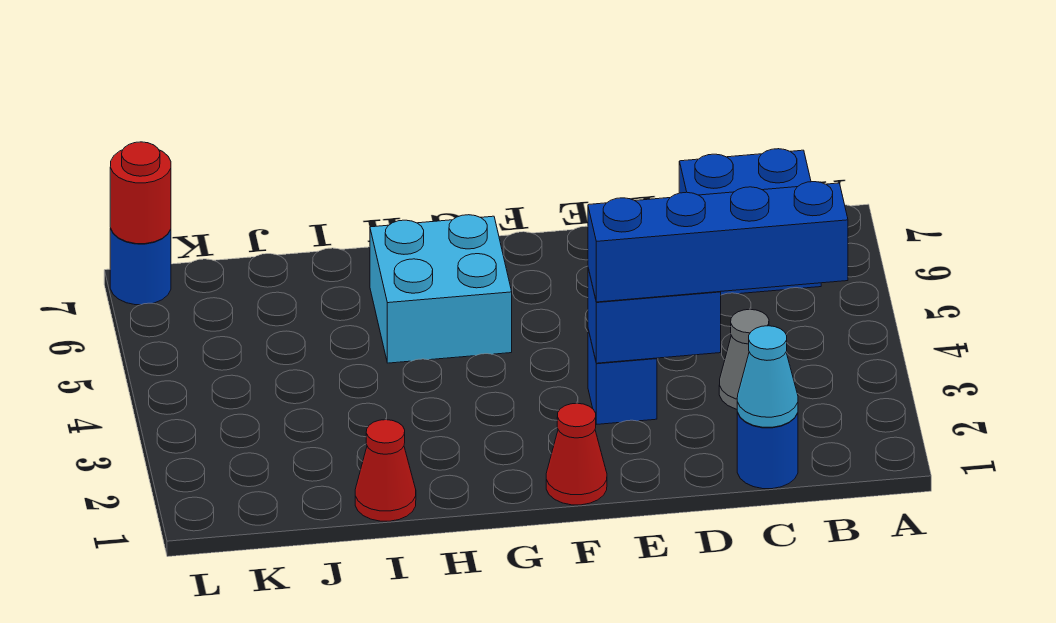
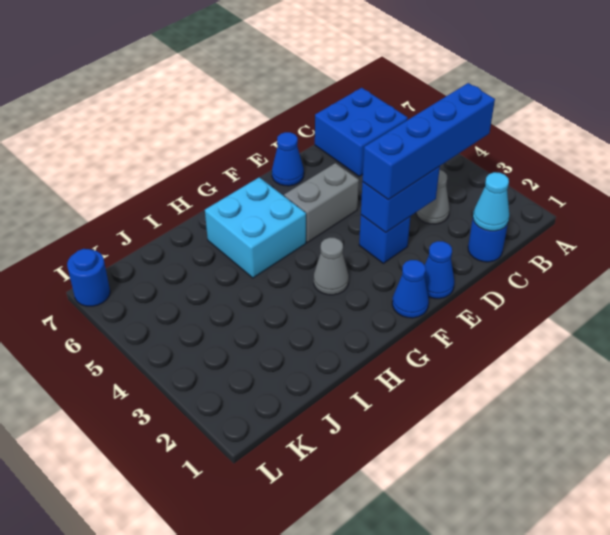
none -> blue cone E1 level 1
none -> grey brick E5:F5 level 1
none -> blue cone E7 level 1
red cone F1 level 1 -> blue cone F1 level 1
none -> grey cone G3 level 1
red cone I1 level 1 -> none
red round brick L7 level 2 -> none

